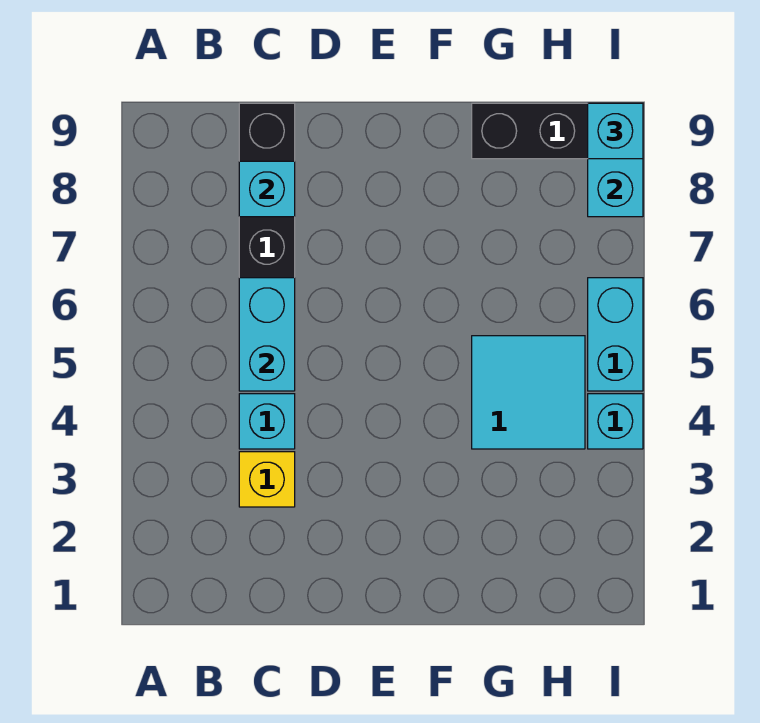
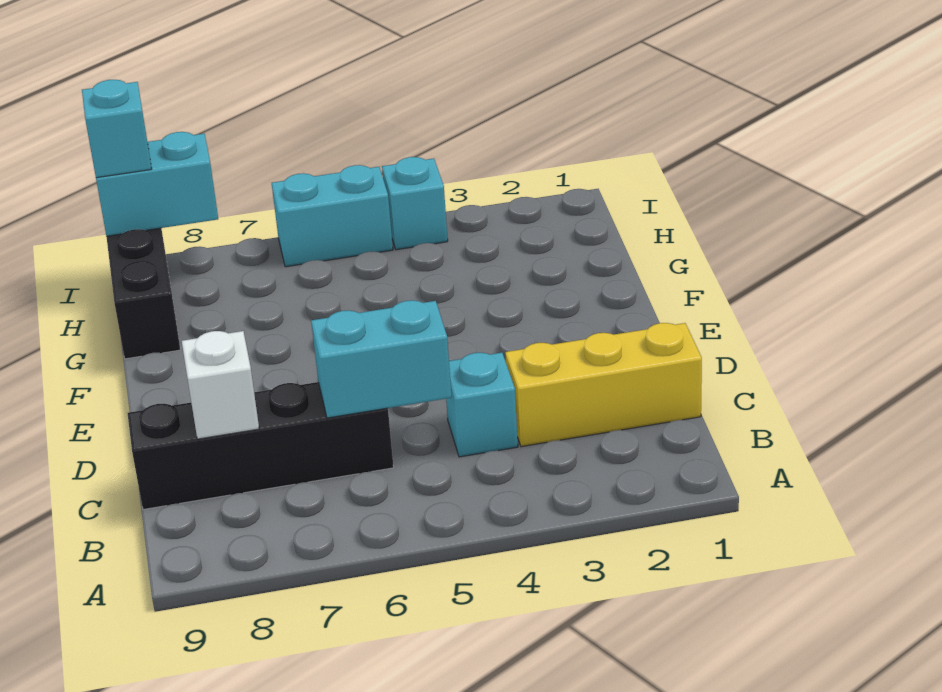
yellow brick C3 level 1 -> yellow brick C1:C3 level 1
cyan brick C8 level 2 -> white brick C8 level 2
cyan tile G4:H5 level 1 -> none

